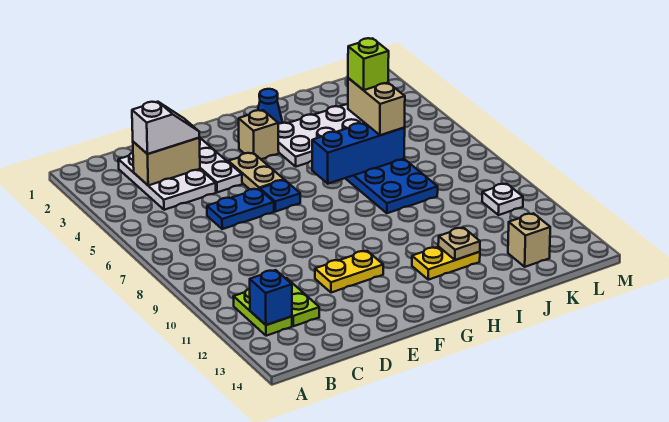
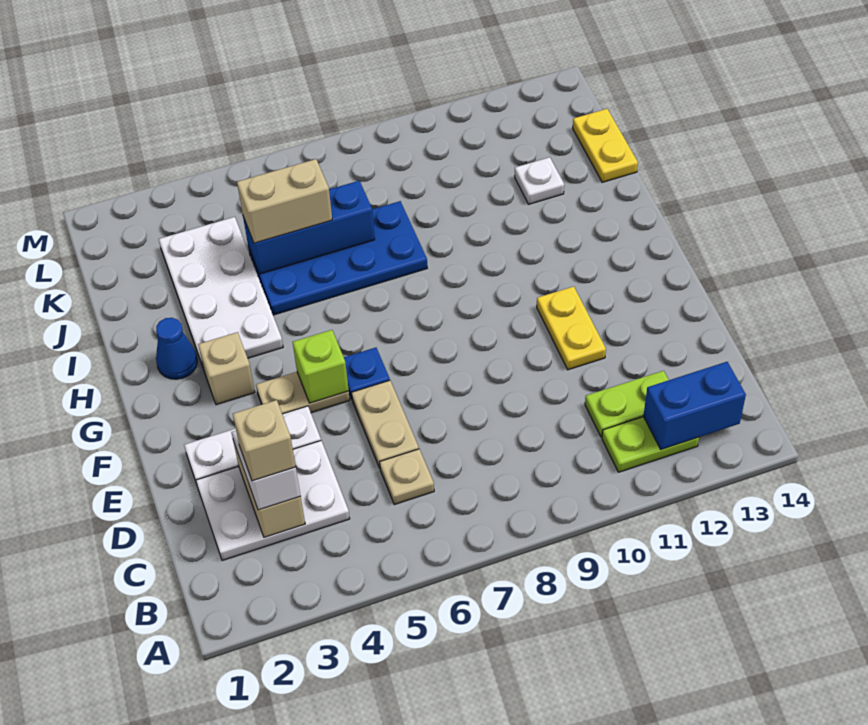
blue brick B12 level 2 -> blue brick B12:B13 level 2
blue plate D6:E6 level 1 -> tan plate D6:E6 level 1
blue brick H6:J6 level 2 -> blue brick J5:J7 level 2
yellow plate H12:I12 level 1 -> yellow plate J14:K14 level 1
tan plate I12 level 2 -> tan plate C6 level 1
lime brick J5 level 4 -> lime brick F5 level 2
tan brick K13 level 1 -> tan brick C3 level 4
white plate L10 level 1 -> white plate J12 level 1

